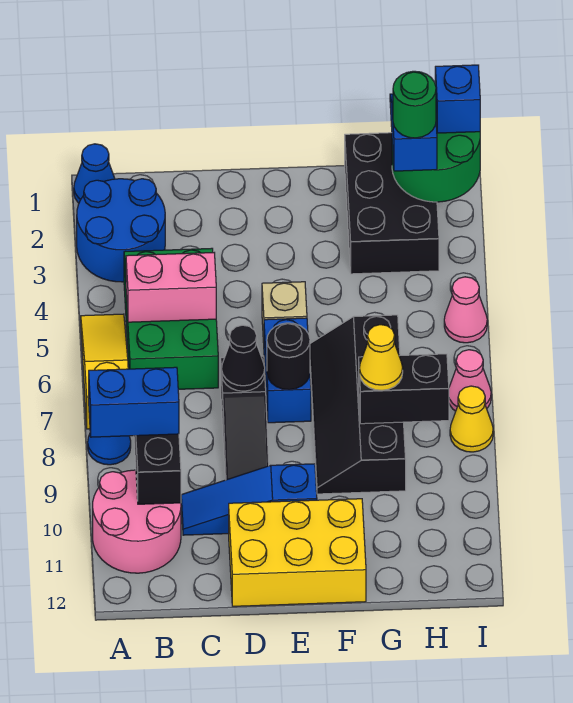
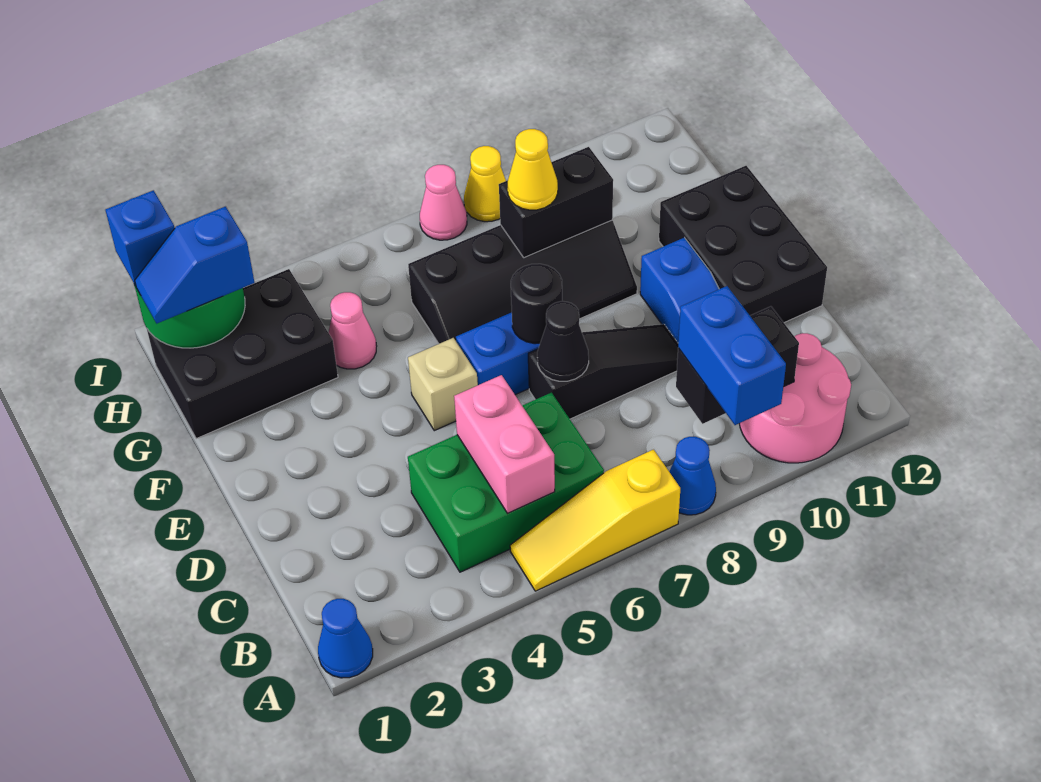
blue round brick A2:B3 level 1 -> none
yellow brick D11:F12 level 1 -> black brick D11:F12 level 1
black brick G8:H8 level 2 -> black brick G8:G9 level 2
green round brick H2 level 4 -> none
pink cone I5 level 1 -> pink cone G4 level 1

